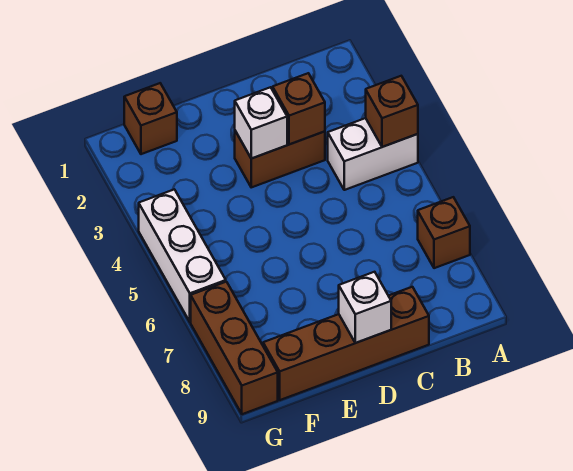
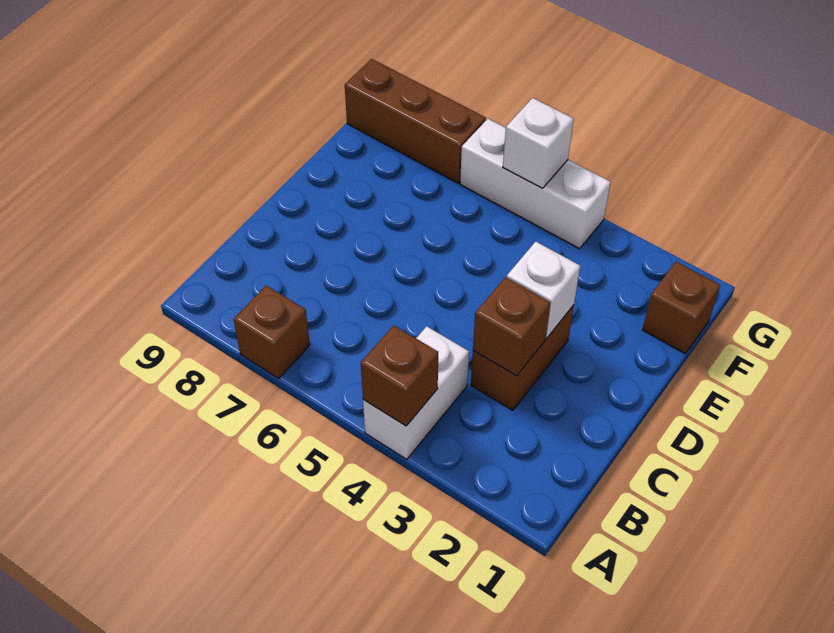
brown brick C9:F9 level 1 -> none
white brick D9 level 2 -> white brick G5 level 2

